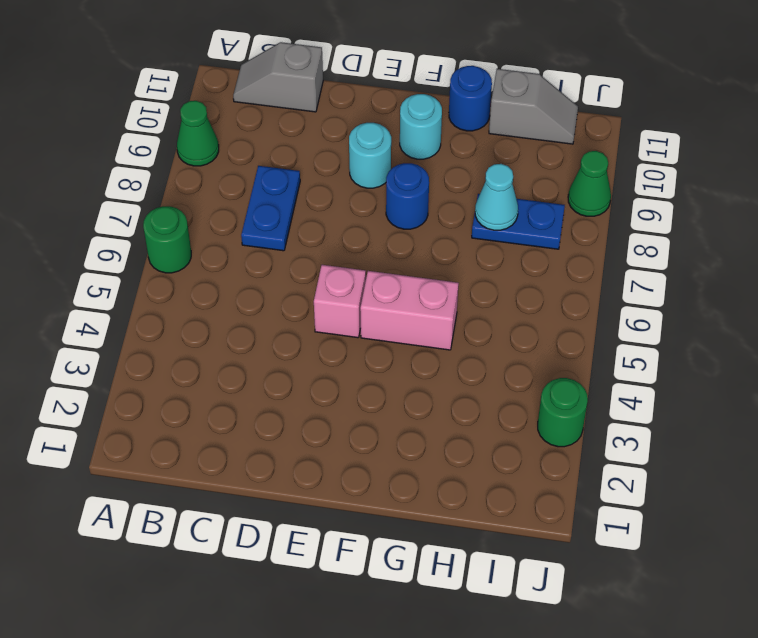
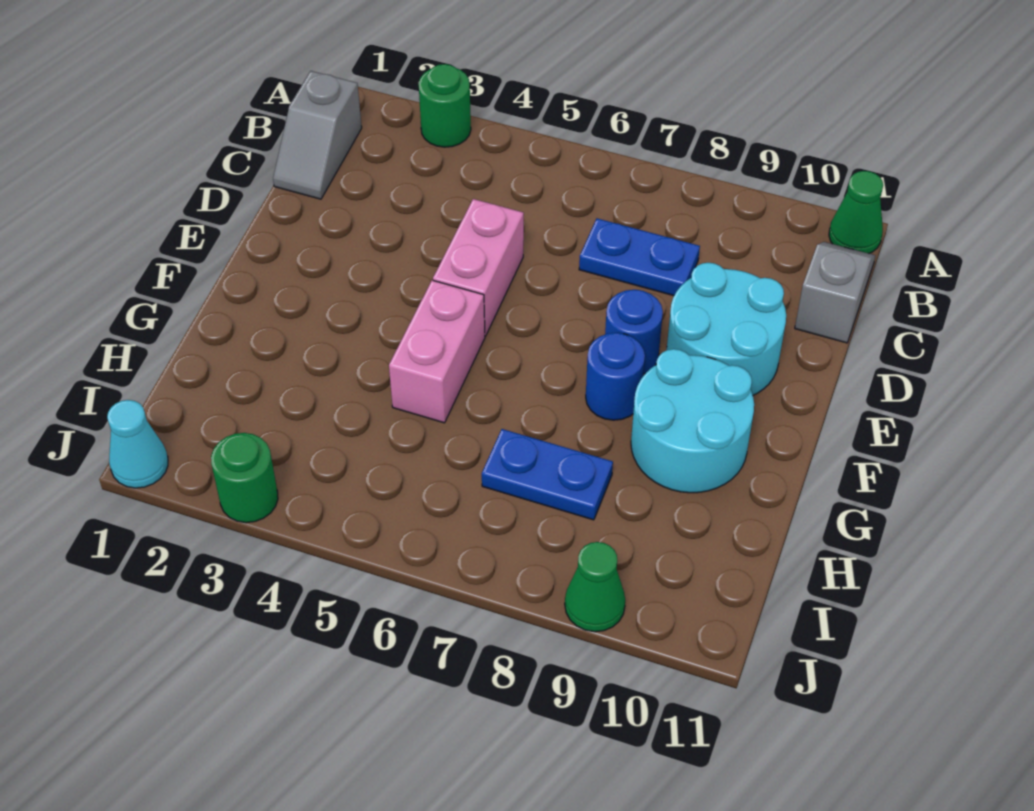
green round brick A6 level 1 -> green round brick A3 level 1
green cone A9 level 1 -> green cone A11 level 1
pink brick E5 level 1 -> pink brick D5:E5 level 1
cyan round brick E9 level 1 -> cyan round brick D9:E10 level 1
cyan round brick F10 level 1 -> cyan round brick F9:G10 level 1
blue round brick G11 level 1 -> blue round brick E8 level 1
blue plate H8:I8 level 1 -> blue plate H7:H8 level 1
cyan cone H8 level 2 -> cyan cone J1 level 1
grey slope H11:I11 level 1 top H -> grey slope B1:C1 level 1 top B

